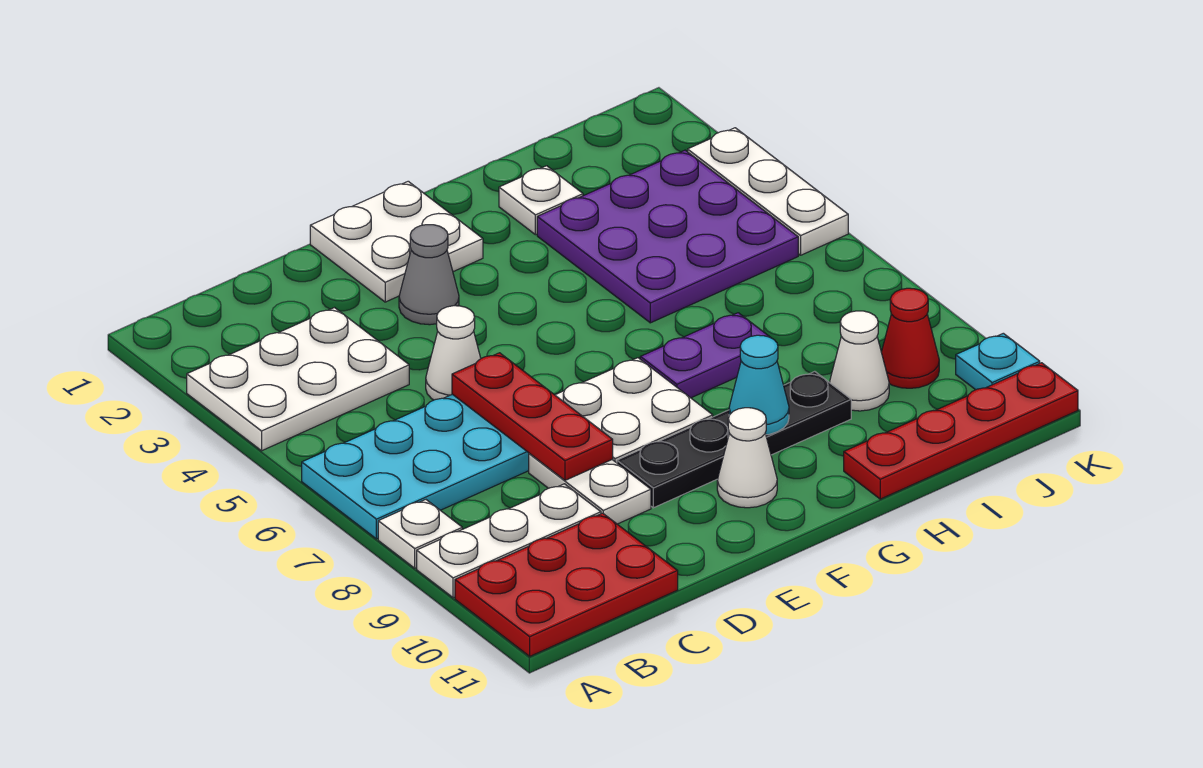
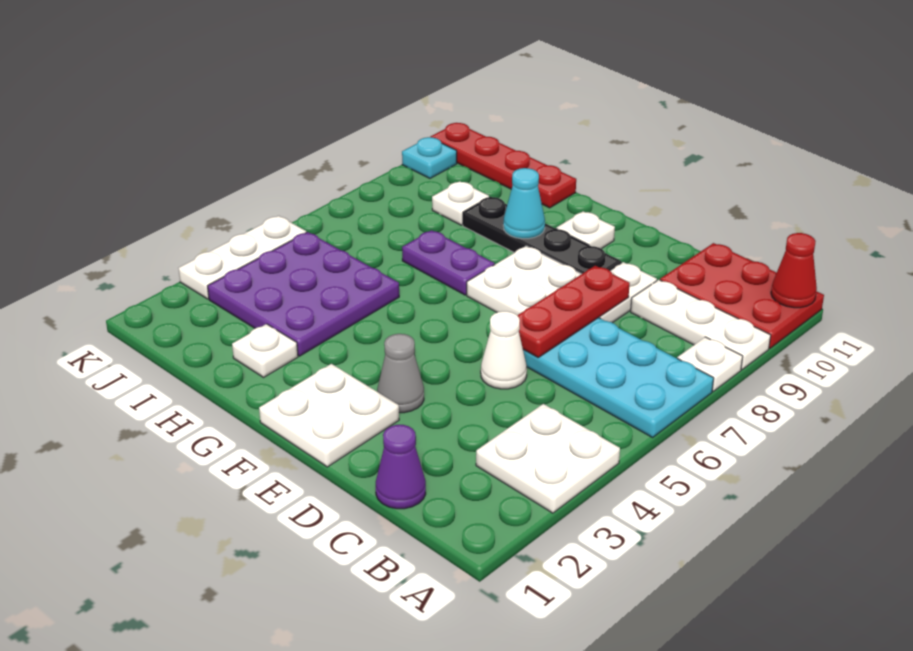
white plate A3:C4 level 1 -> white plate A3:B4 level 1
none -> purple cone C1 level 1
white cone F10 level 1 -> white plate F10 level 1
white cone I9 level 1 -> white plate I9 level 1
red cone J9 level 1 -> red cone A11 level 2

